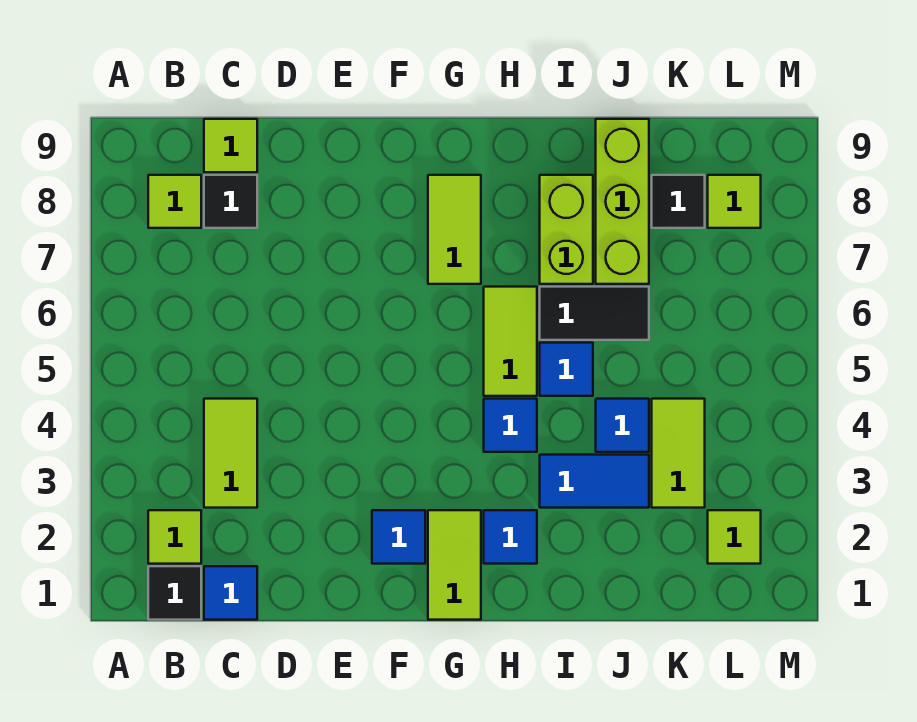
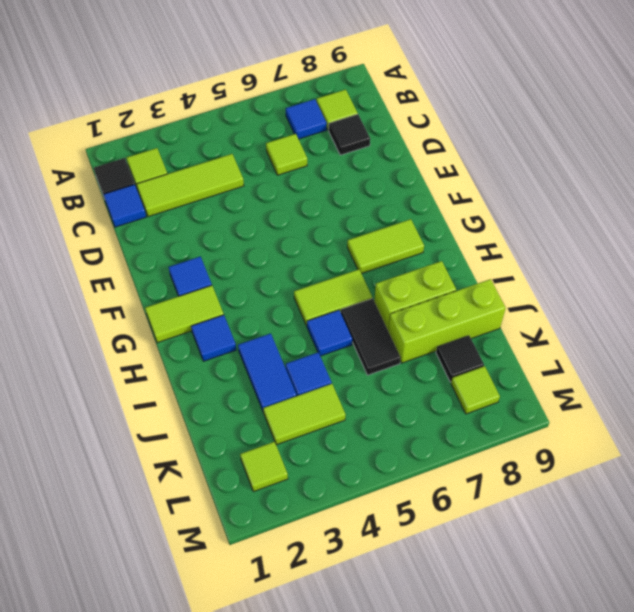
lime tile C3:C4 level 1 -> lime tile C2:C4 level 1
lime tile C9 level 1 -> lime tile C6 level 1
blue tile H4 level 1 -> blue tile B7 level 1

